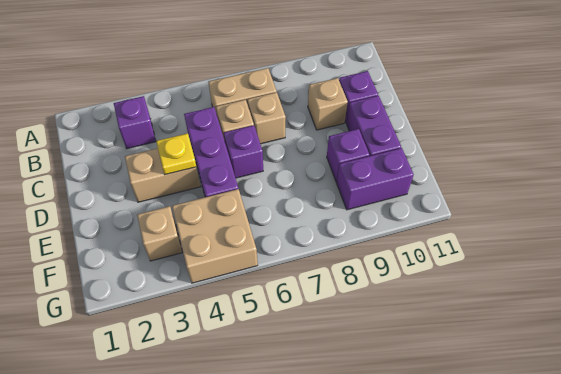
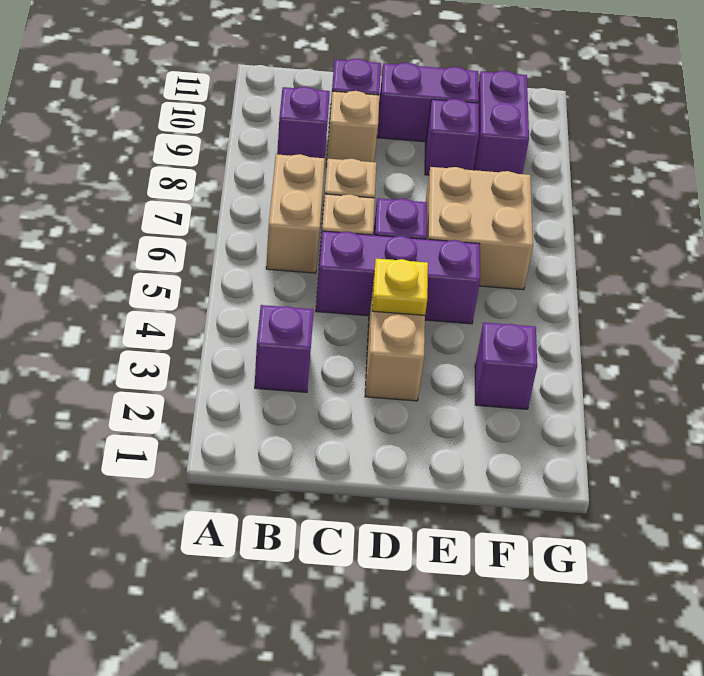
none -> purple brick B9 level 1
tan brick F3 level 1 -> purple brick F3 level 1
tan brick F4:G5 level 1 -> tan brick E6:F7 level 1

